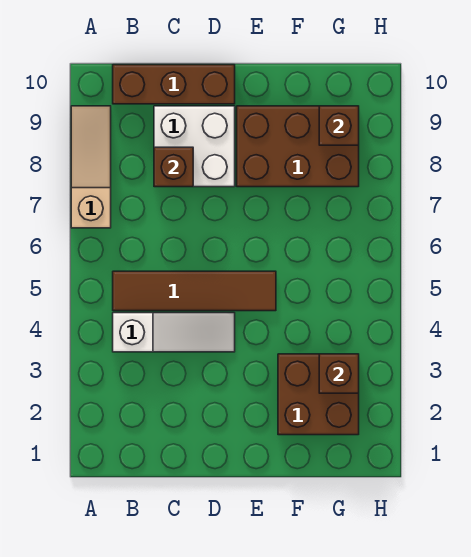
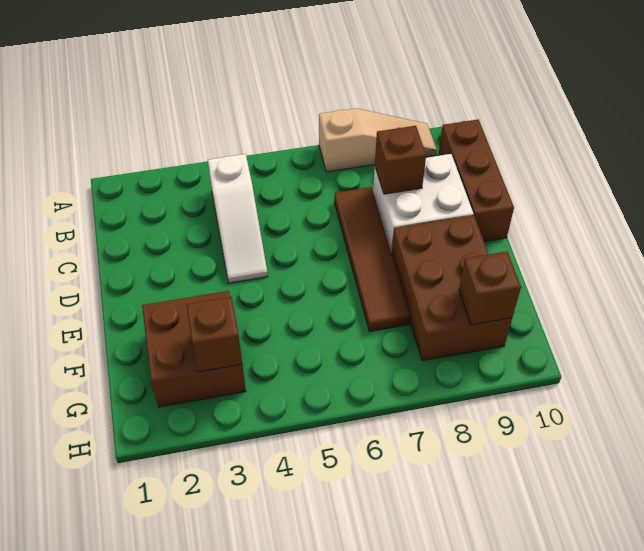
brown tile B5:E5 level 1 -> brown tile C7:F7 level 1

